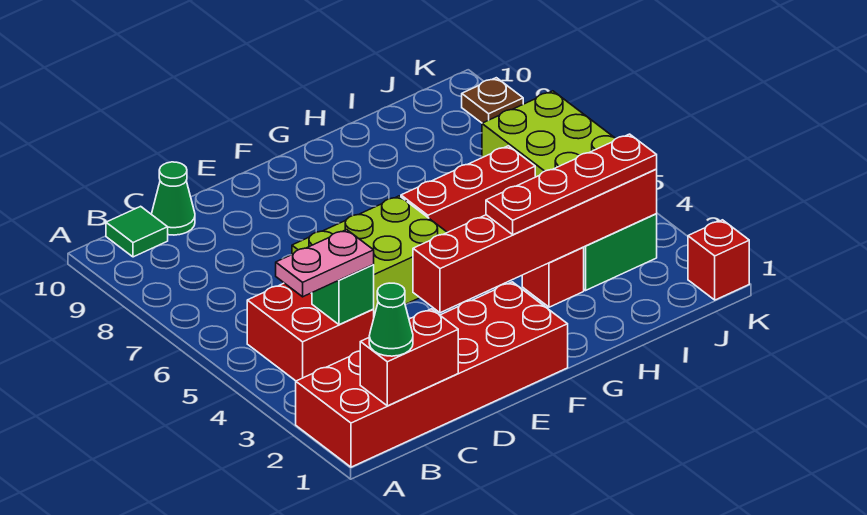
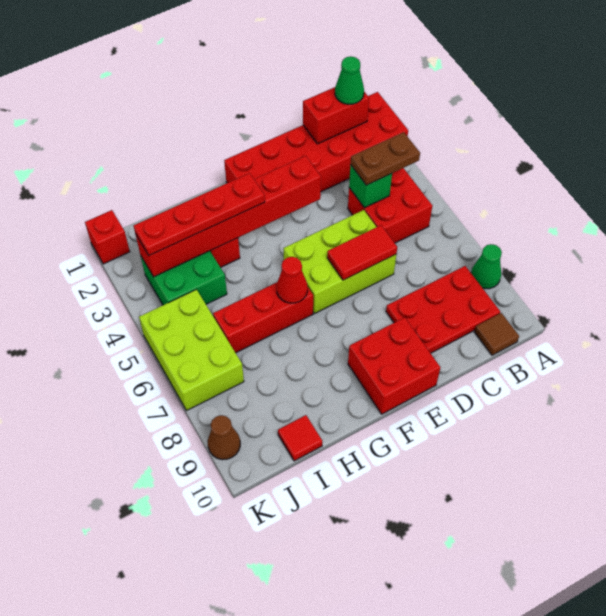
pink plate B4:C4 level 3 -> brown plate B4:C4 level 3
none -> red plate B8:D9 level 1
green tile B10 level 1 -> brown tile B10 level 1
green cone C10 level 1 -> green cone A8 level 1
none -> red tile D6:E6 level 2
none -> red brick E9:F10 level 1
none -> red cone G6 level 2
none -> red tile I10 level 1
brown plate K9 level 1 -> brown cone K9 level 1

